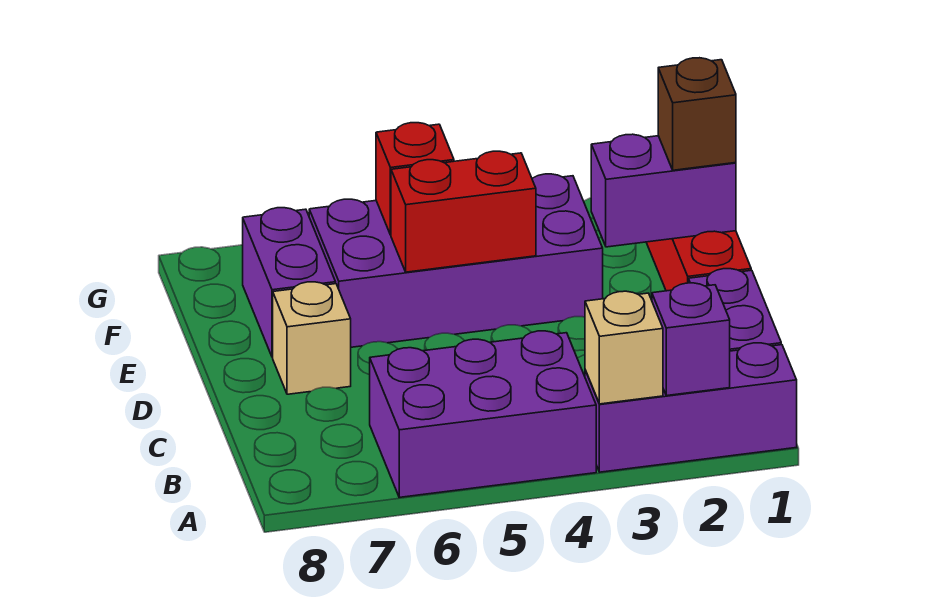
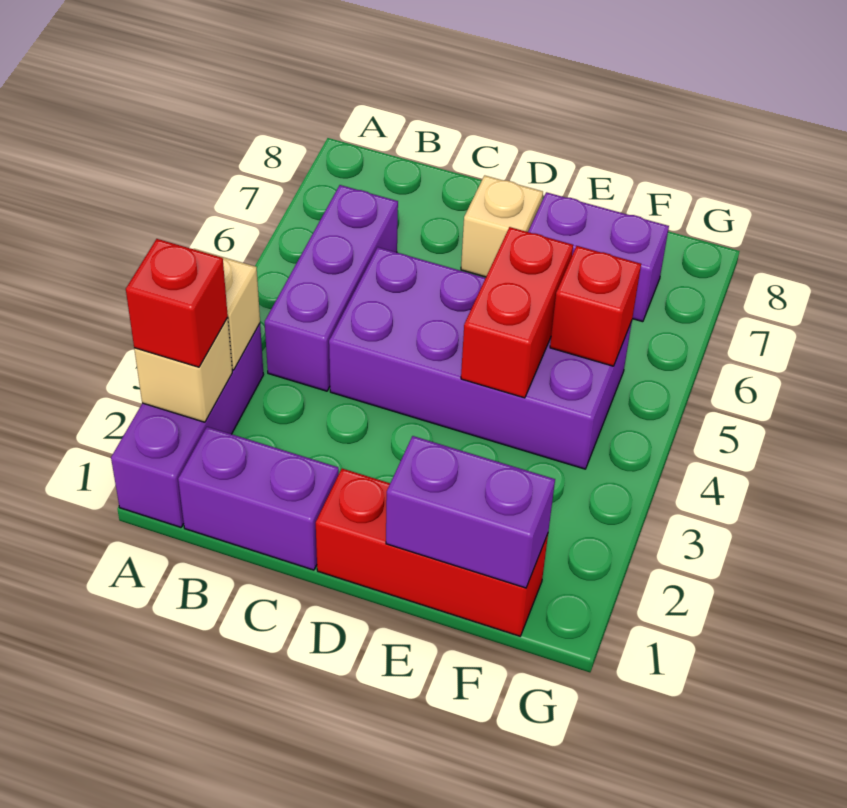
purple brick A2 level 2 -> tan brick A2 level 2
none -> red brick A2 level 3
purple brick A4:B6 level 1 -> purple brick B4:B6 level 1
purple brick E1:E2 level 2 -> purple brick E1:F1 level 2
brown brick E1 level 3 -> none
purple brick E3:F6 level 1 -> purple brick C4:F5 level 1

